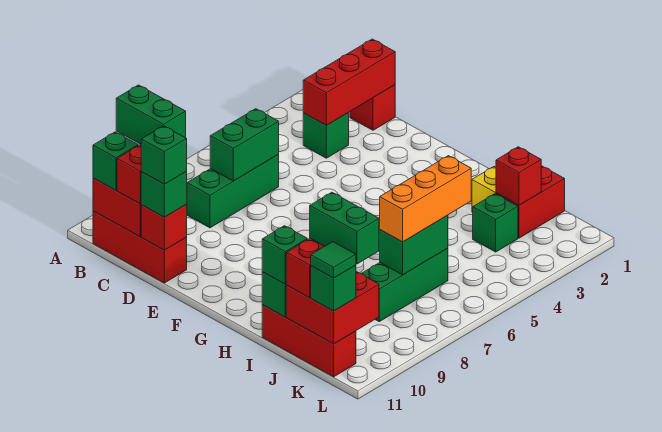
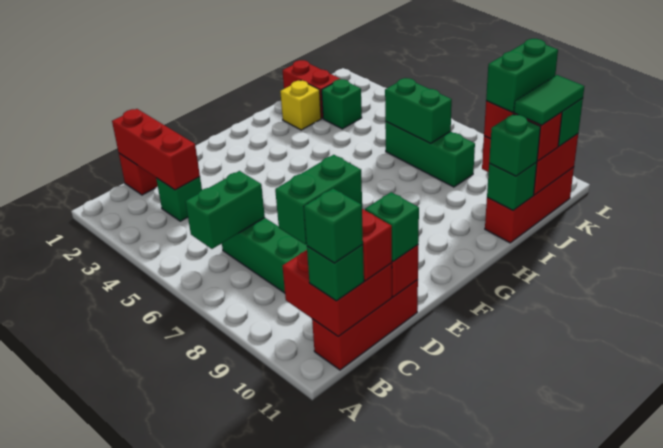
green brick C6:C7 level 2 -> green brick B6:C6 level 2
green brick D11 level 4 -> green brick B11 level 4
red brick J2 level 2 -> none
orange brick J5:J7 level 3 -> none
green tile K11 level 4 -> green tile J11:K11 level 4

